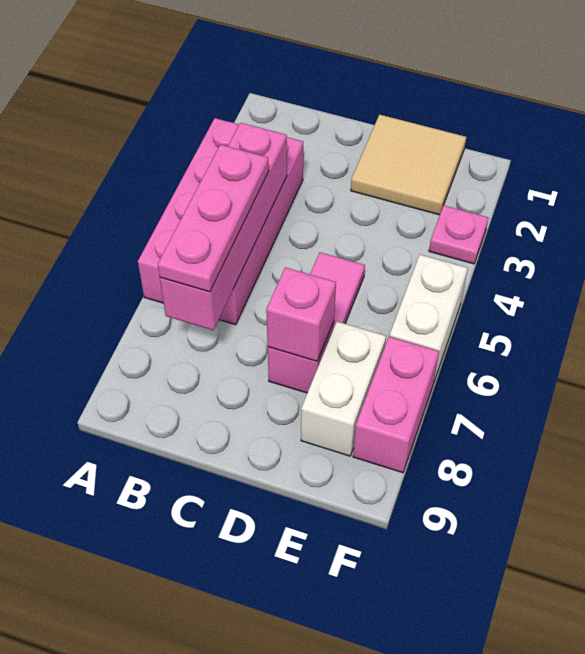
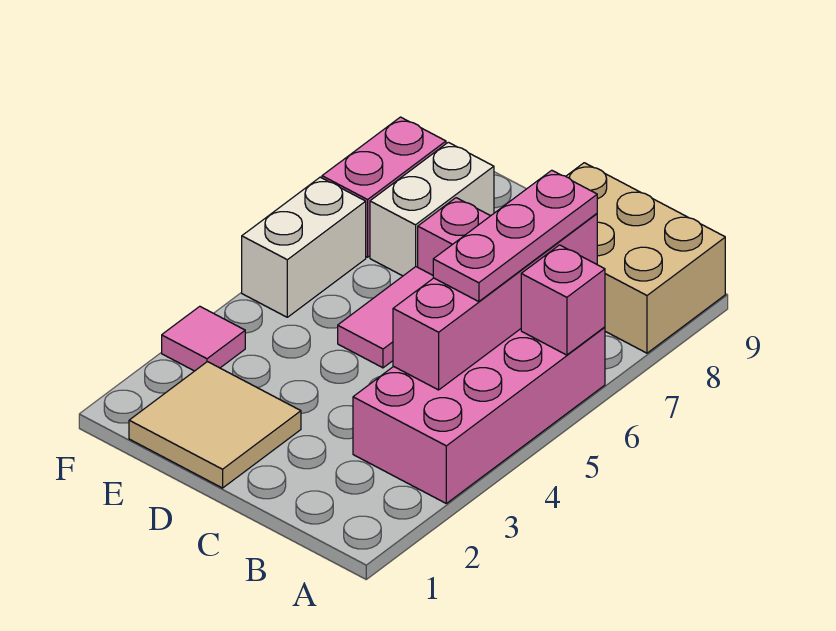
none -> tan brick A8:C9 level 1
pink brick D7 level 2 -> pink brick A6 level 2
pink plate F3 level 1 -> pink tile F3 level 1

